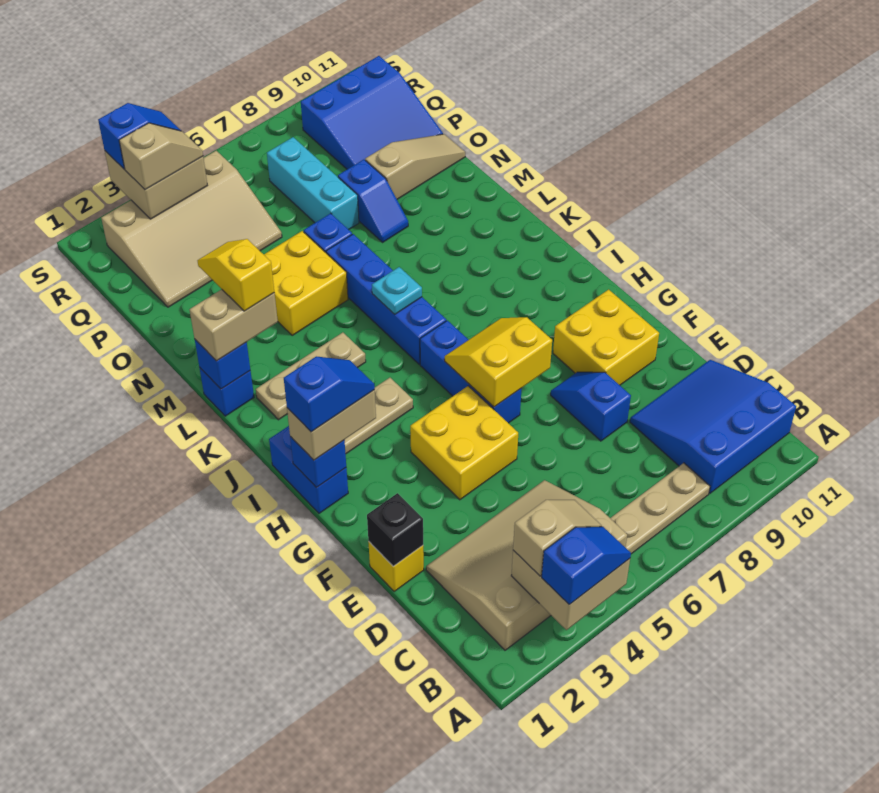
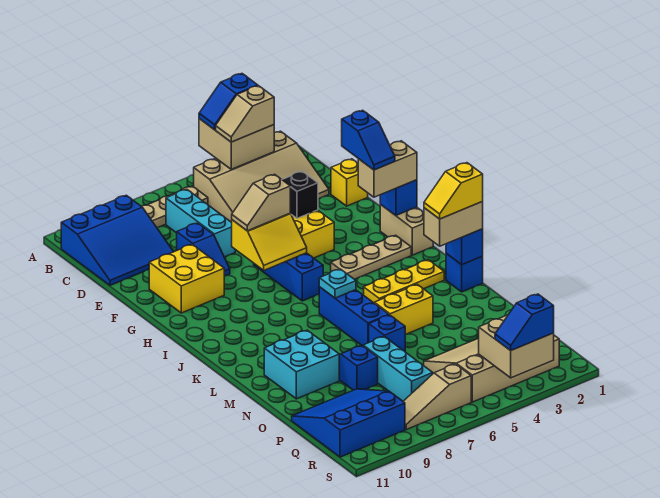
none -> cyan brick C7:E7 level 1
black brick E1 level 2 -> black brick F4 level 2
blue brick H1:I1 level 1 -> tan brick H1:I1 level 1
blue slope H1:H2 level 4 top 1 -> blue slope G2:H2 level 4 top G
blue brick J6:M6 level 1 -> blue brick K6:M6 level 1
tan plate K2:K4 level 1 -> yellow plate K2:K4 level 1
yellow slope L2:M2 level 4 top L -> yellow slope L1:L2 level 4 top 1
yellow brick M4:N5 level 1 -> yellow brick M4:M5 level 1
none -> cyan brick M9:N10 level 1
tan slope O9:O11 level 1 top 9 -> tan slope R6:R8 level 1 top 6
tan slope R3:R4 level 3 top 3 -> tan slope G6:G7 level 3 top 6

